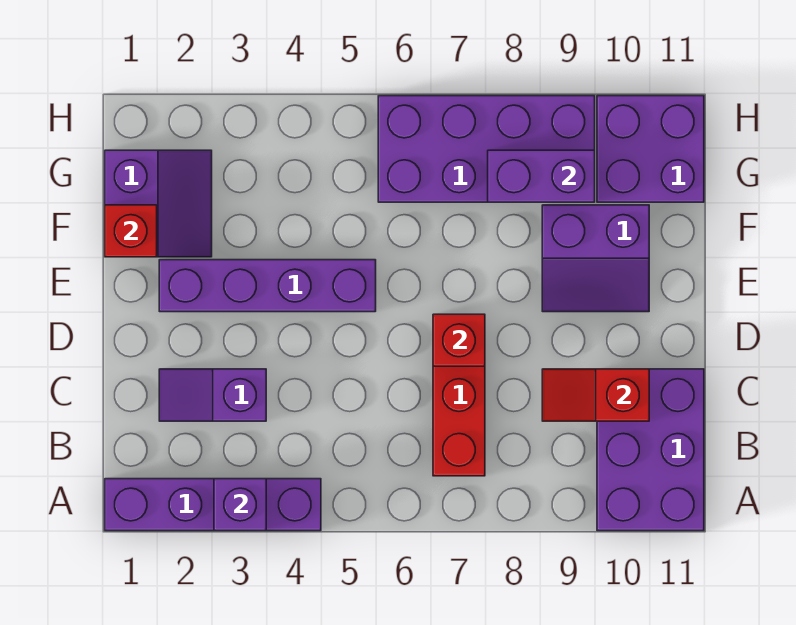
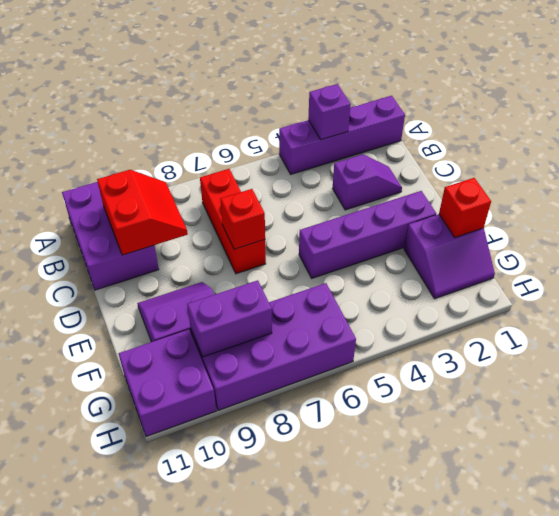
red slope C9:C10 level 2 top 10 -> red slope B9:C10 level 2 top 10
purple slope F1:G2 level 1 top 1 -> purple slope F1:G2 level 1 top F

